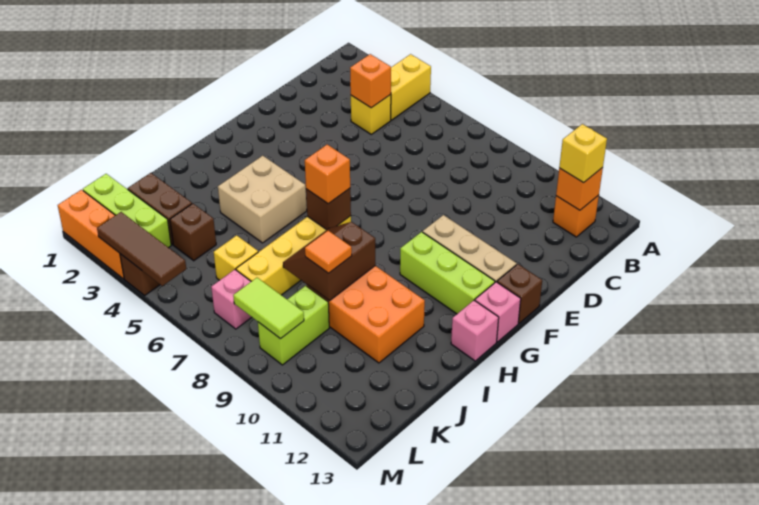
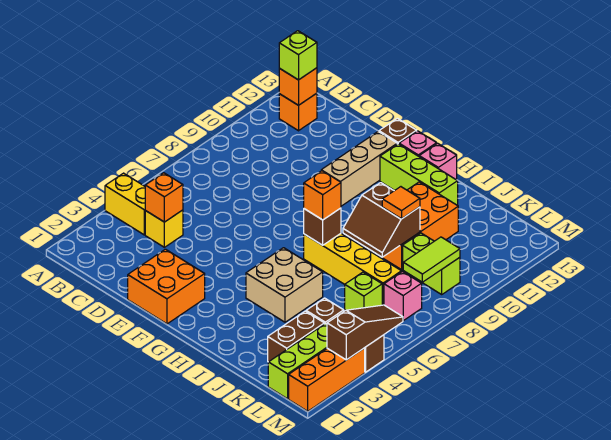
yellow brick B12 level 3 -> lime brick B12 level 3
none -> orange brick E1:F2 level 1
lime brick G10:G12 level 1 -> lime brick G12:I12 level 1
yellow brick K6 level 1 -> lime brick K6 level 1
brown tile M3:M5 level 2 -> brown slope M3:M5 level 2 top 3

